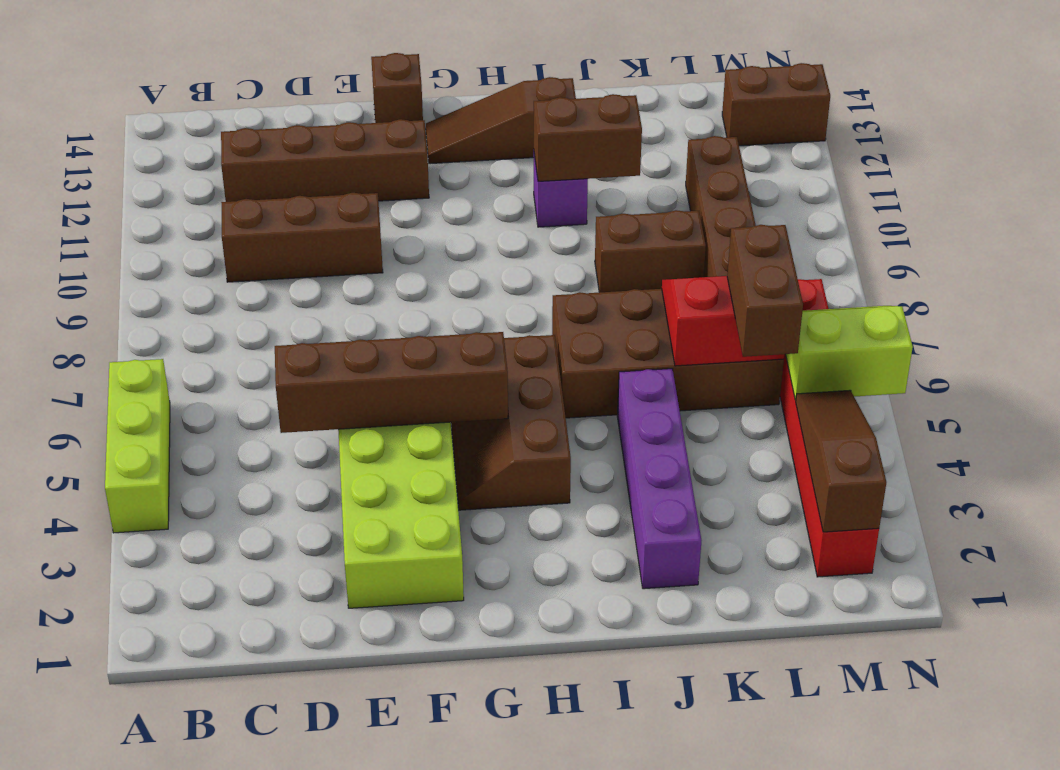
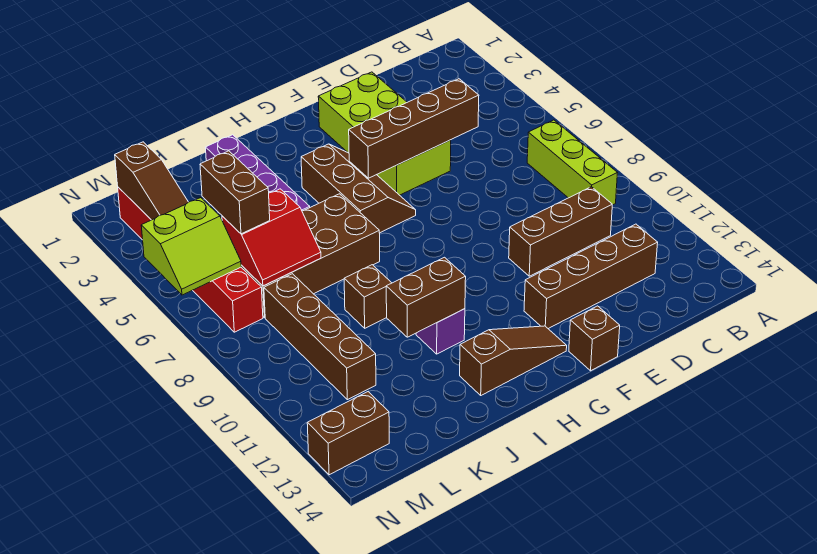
lime brick A4:A6 level 1 -> lime brick B7:B9 level 1
brown brick J9:K9 level 1 -> brown brick J9 level 1

